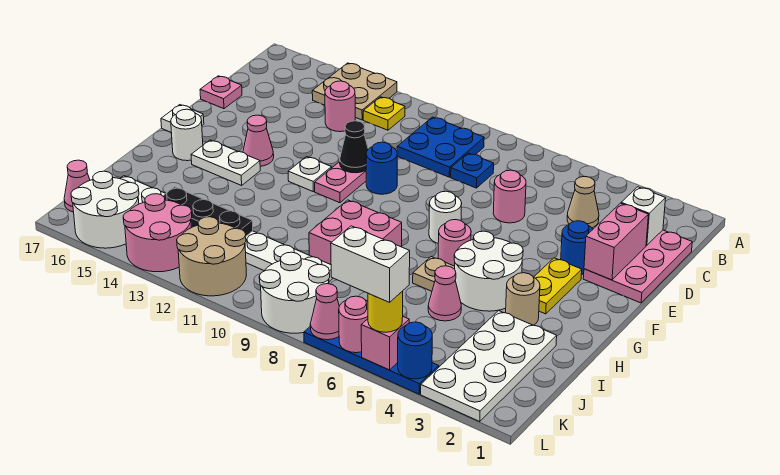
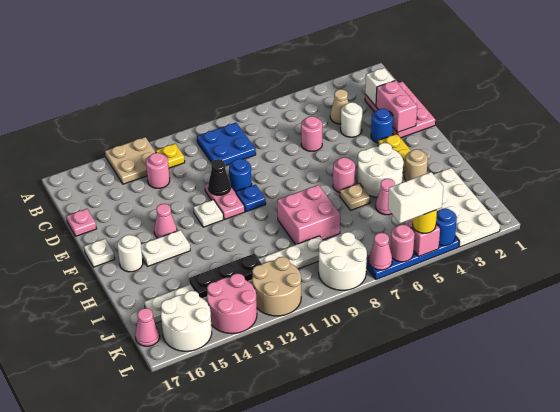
blue plate C8 level 1 -> blue plate F10 level 1
white round brick F7 level 1 -> white round brick D4 level 1

